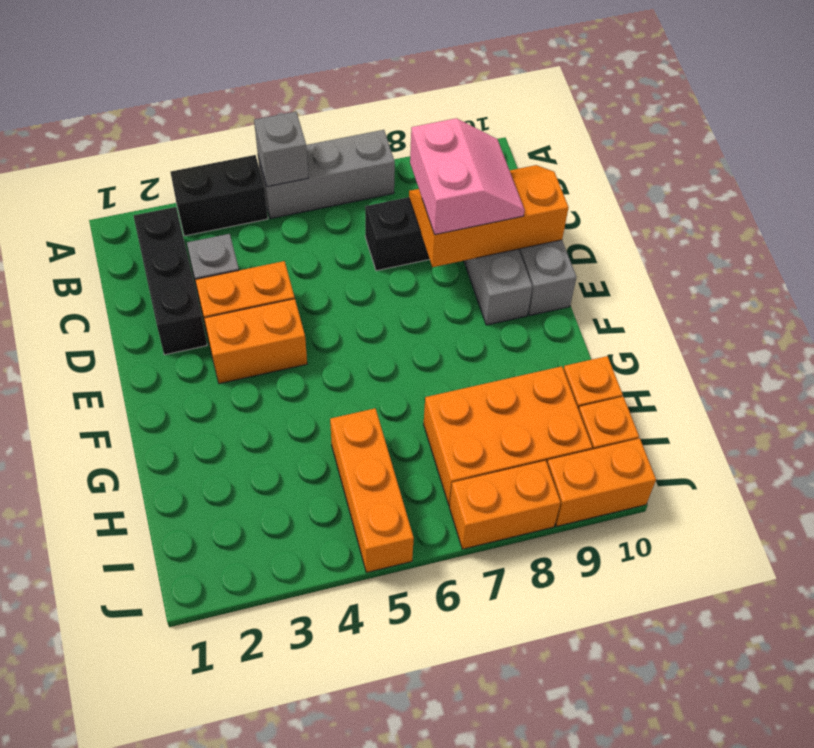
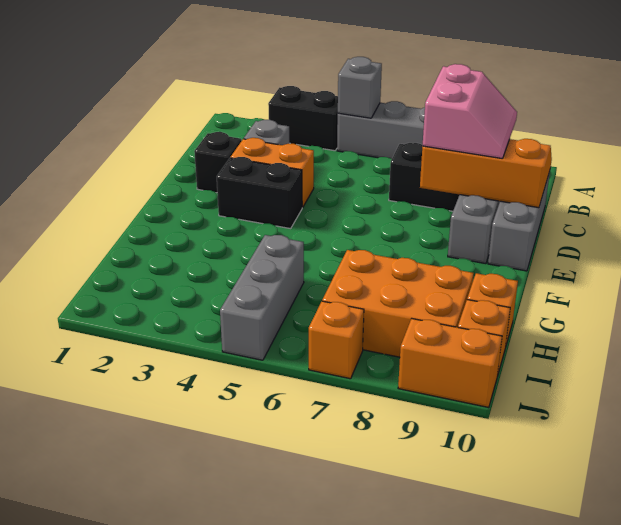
black brick B2:D2 level 1 -> black brick D2 level 1
orange brick E3:E4 level 1 -> black brick E3:E4 level 1
orange brick H5:J5 level 1 -> grey brick H5:J5 level 1
orange brick J7:J8 level 1 -> orange brick J7 level 1

